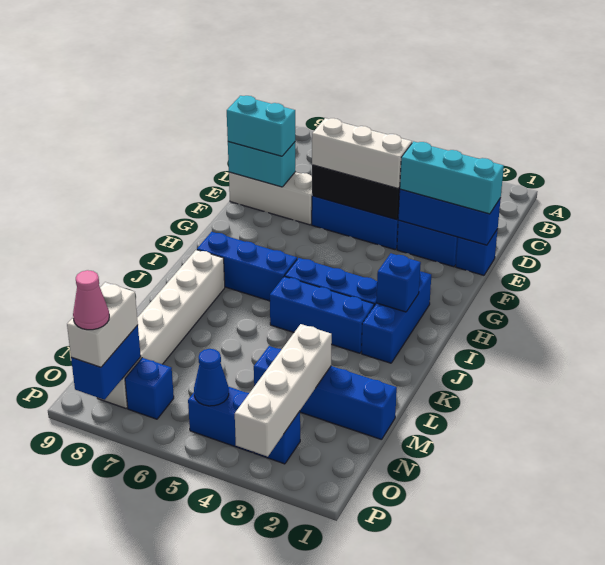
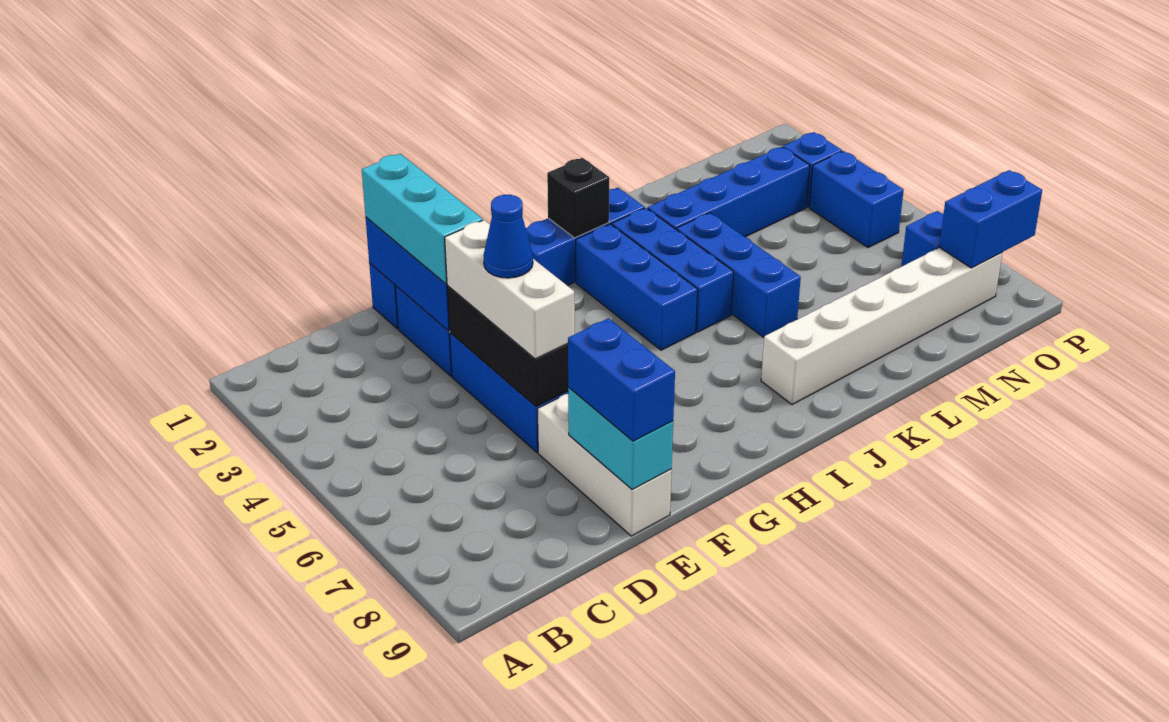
cyan brick E8:E9 level 3 -> blue brick E8:E9 level 3
blue brick I2 level 2 -> black brick I2 level 2
blue brick I6:I8 level 1 -> blue brick K4:K6 level 1
blue brick M1:M4 level 1 -> blue brick K3:N3 level 1
white brick M3:P3 level 2 -> none
blue cone O5 level 2 -> blue cone E5 level 4
white brick O8:P8 level 3 -> none
pink cone P8 level 4 -> none

